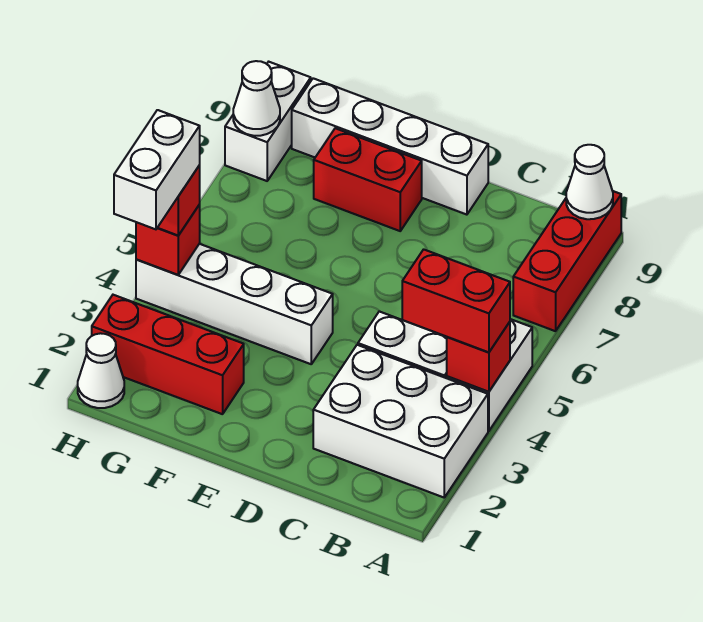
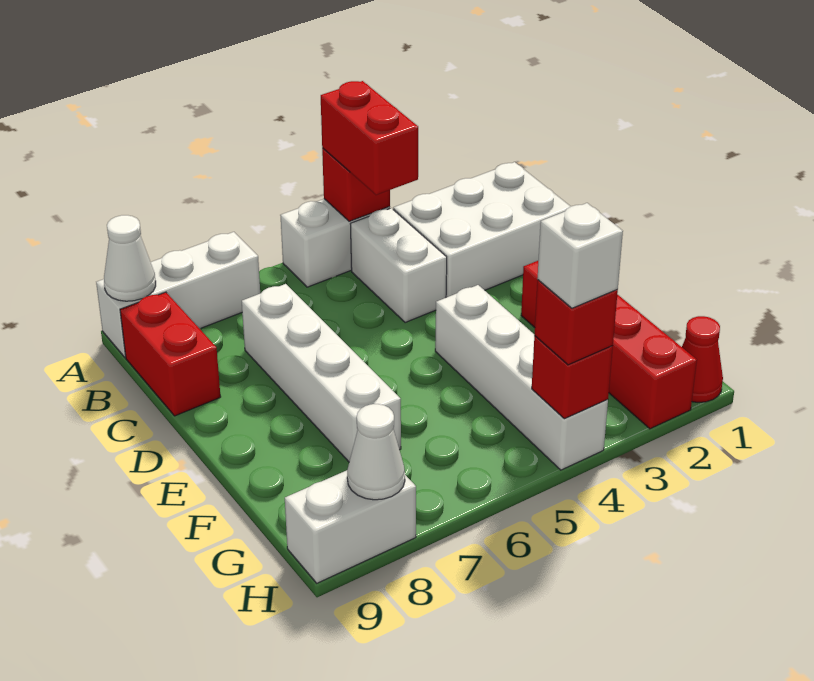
white brick A2:C3 level 1 -> white brick B1:C3 level 1
red brick A7:A9 level 1 -> white brick A7:A9 level 1
white brick D9:G9 level 1 -> white brick C7:F7 level 1
red brick E8:F8 level 1 -> red brick B9:C9 level 1
red brick F2:H2 level 1 -> red brick E2:H2 level 1
white cone H1 level 1 -> red cone H1 level 1
white brick H3:H4 level 4 -> white brick H4 level 4

